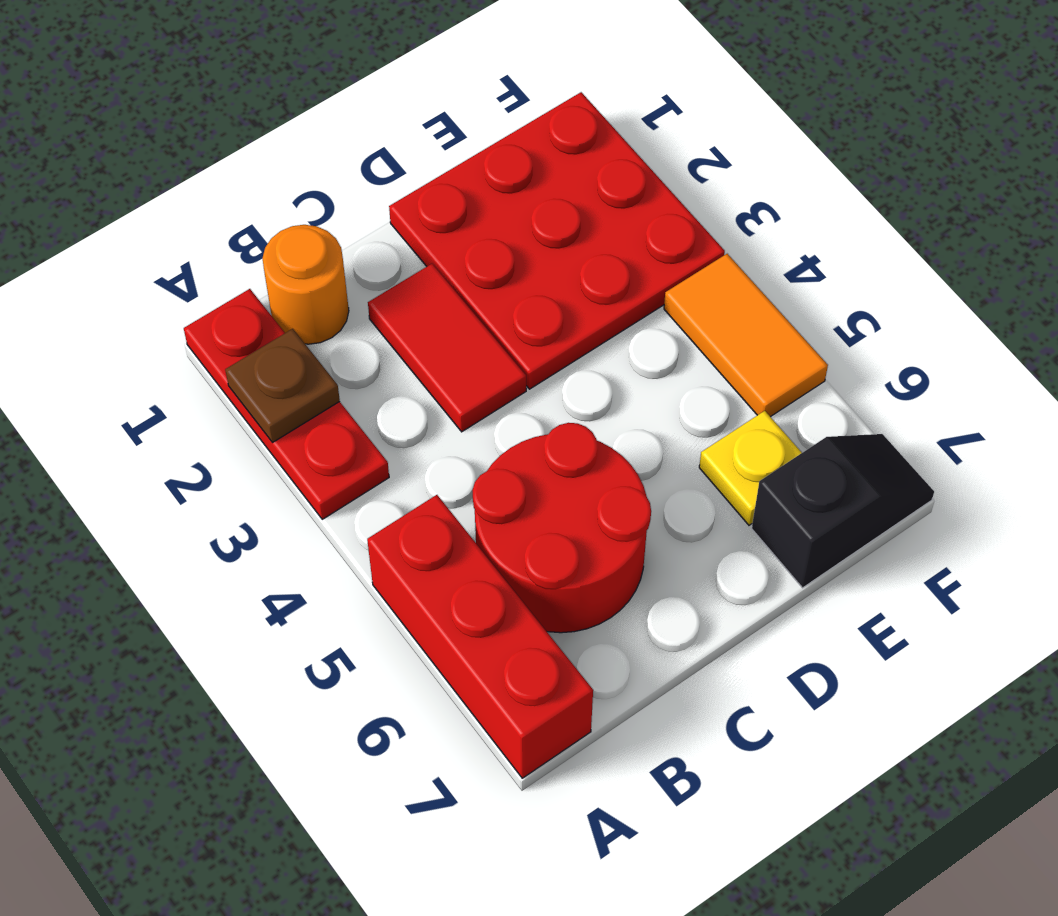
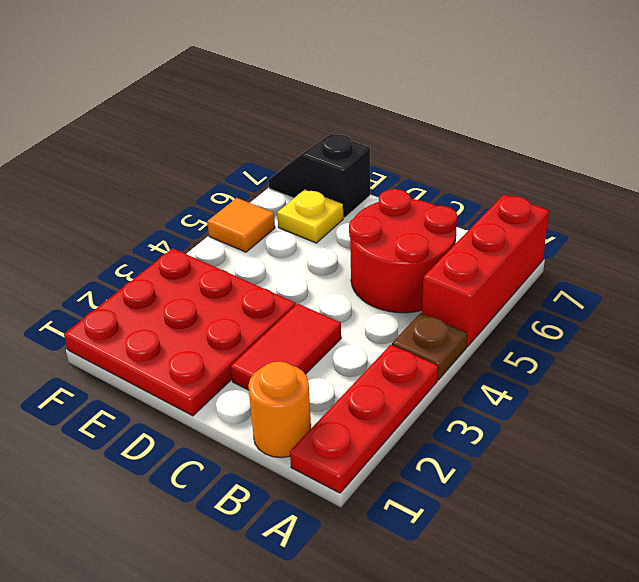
brown plate A2 level 2 -> brown plate A4 level 1
orange tile F4:F5 level 1 -> orange tile F5 level 1

